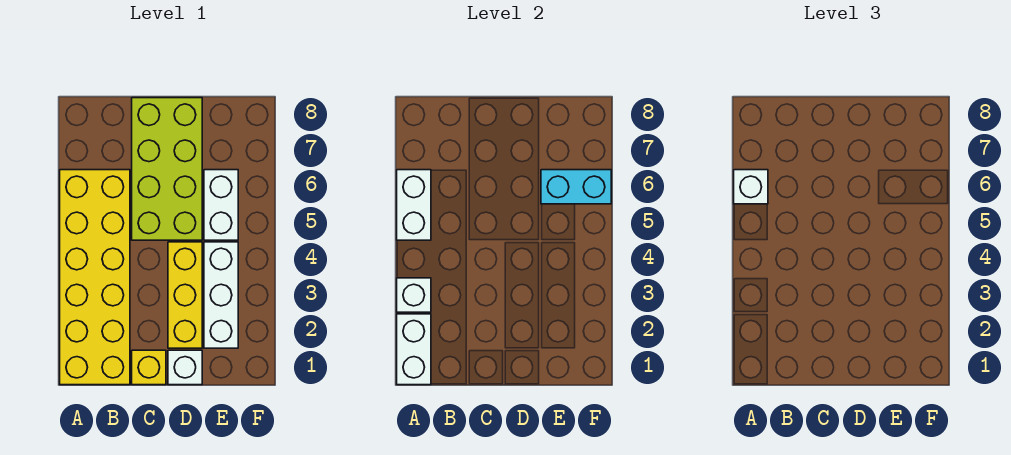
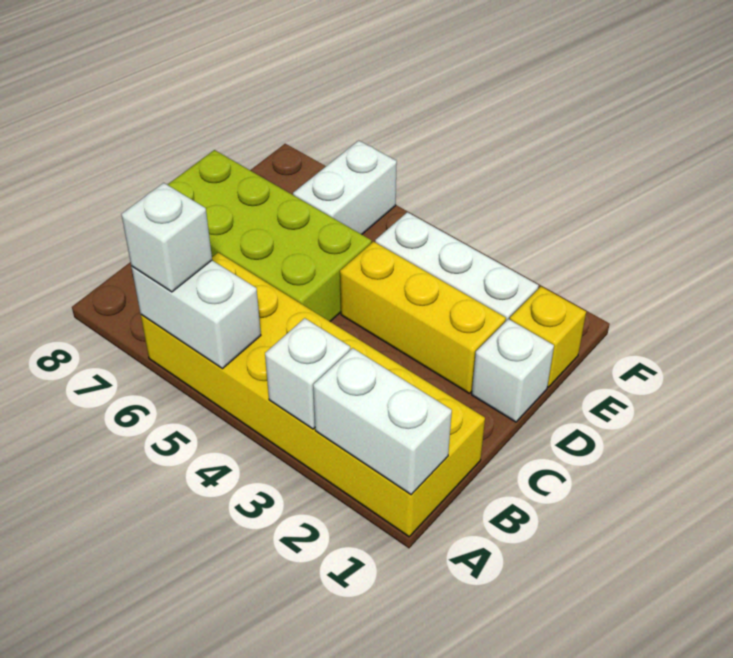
yellow brick C1 level 1 -> yellow brick E1 level 1
white brick E5:E6 level 1 -> white brick E6:F6 level 1
cyan brick E6:F6 level 2 -> none

